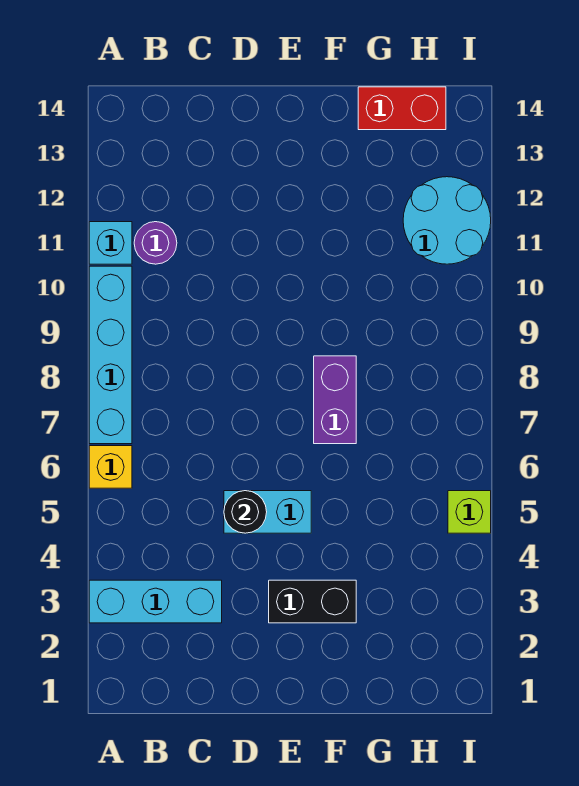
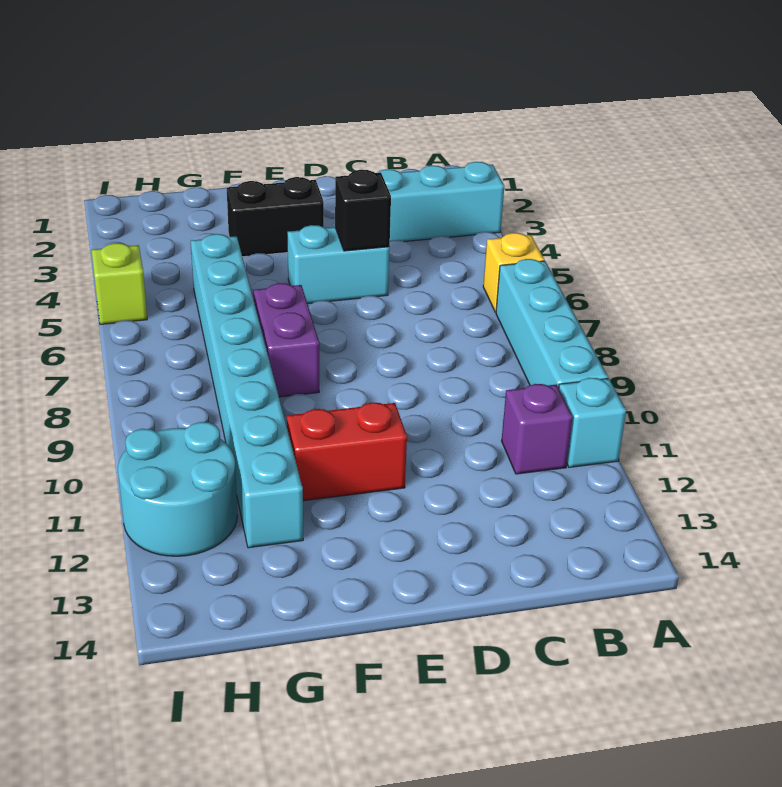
purple round brick B11 level 1 -> purple brick B11 level 1
black round brick D5 level 2 -> black brick D5 level 2
none -> cyan brick G5:G12 level 1
red brick G14:H14 level 1 -> red brick E11:F11 level 1

